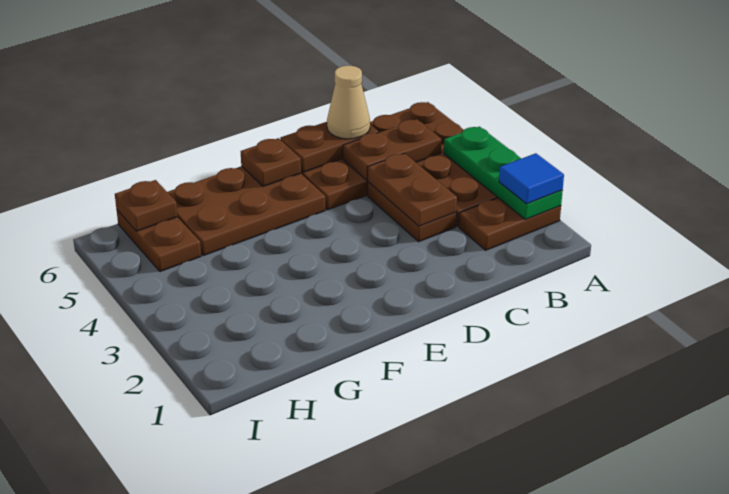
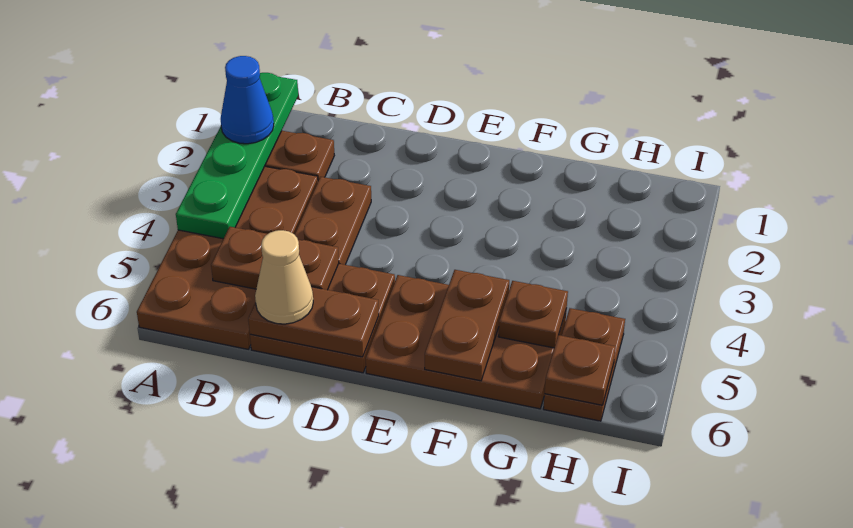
green plate A2:A4 level 2 -> green plate A1:A4 level 2
blue tile A2 level 3 -> blue cone A2 level 3
brown plate C3:C4 level 2 -> brown plate F5:F6 level 2
brown plate E6 level 2 -> brown plate G5 level 2

